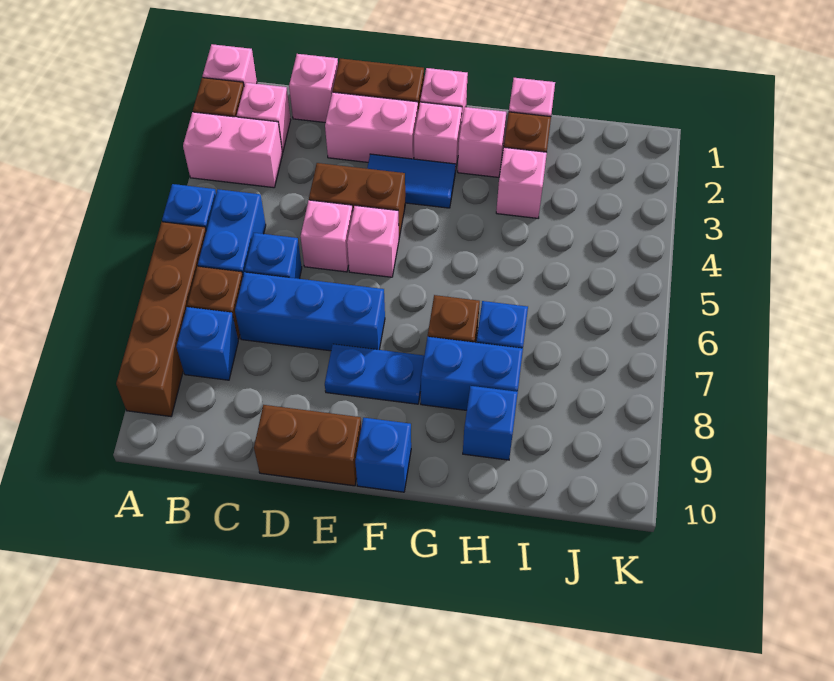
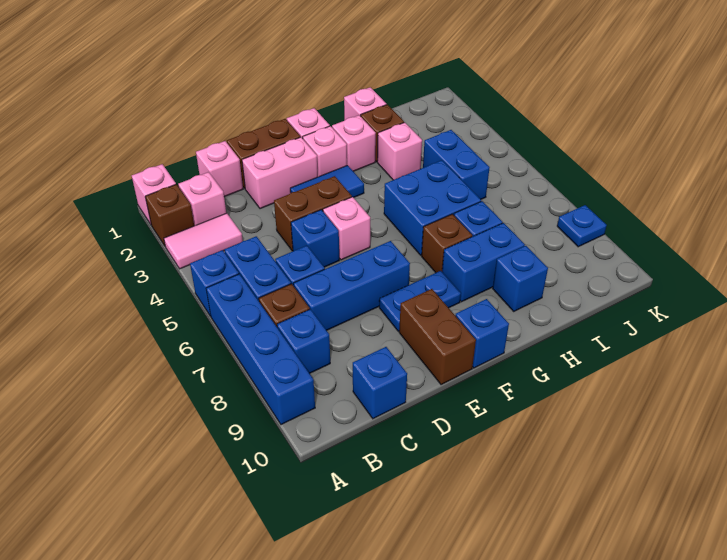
pink brick A3:B3 level 1 -> pink tile A3:B3 level 1
brown brick A6:A9 level 1 -> blue brick A6:A9 level 1
none -> blue brick C10 level 1
pink brick D5 level 1 -> blue brick D5 level 1
brown brick D10:E10 level 1 -> brown brick E9:E10 level 1
none -> blue brick G5:H6 level 1
none -> blue brick I4:I5 level 1
none -> blue plate K8 level 1

